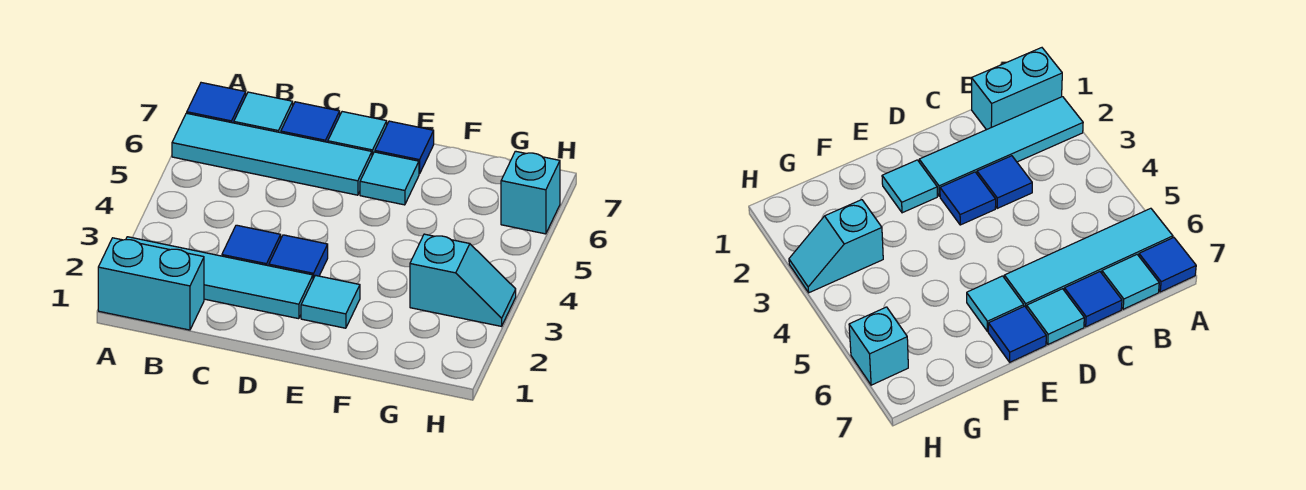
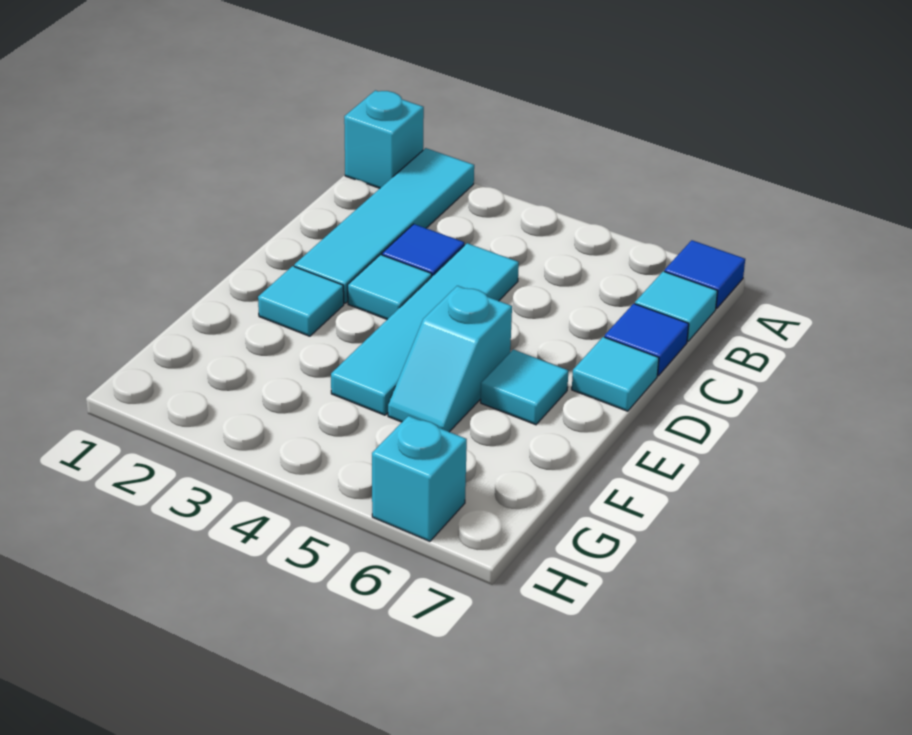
cyan brick A1:B1 level 1 -> cyan brick A1 level 1
cyan tile A6:D6 level 1 -> cyan tile C4:F4 level 1
blue tile D3 level 1 -> cyan tile D3 level 1
blue tile E7 level 1 -> none
cyan slope G3:H3 level 1 top G -> cyan slope E5:F5 level 1 top E

